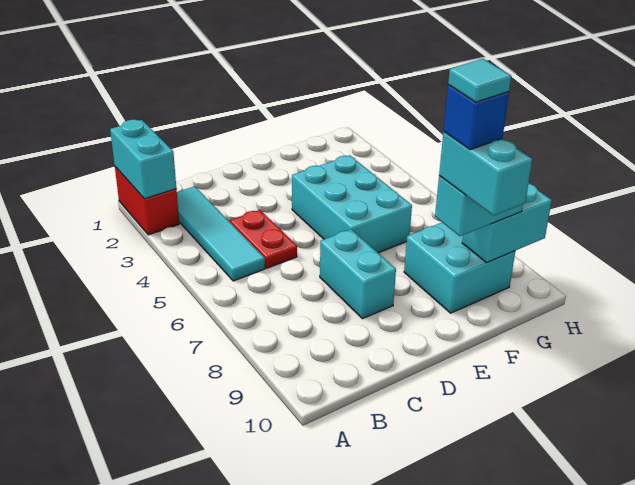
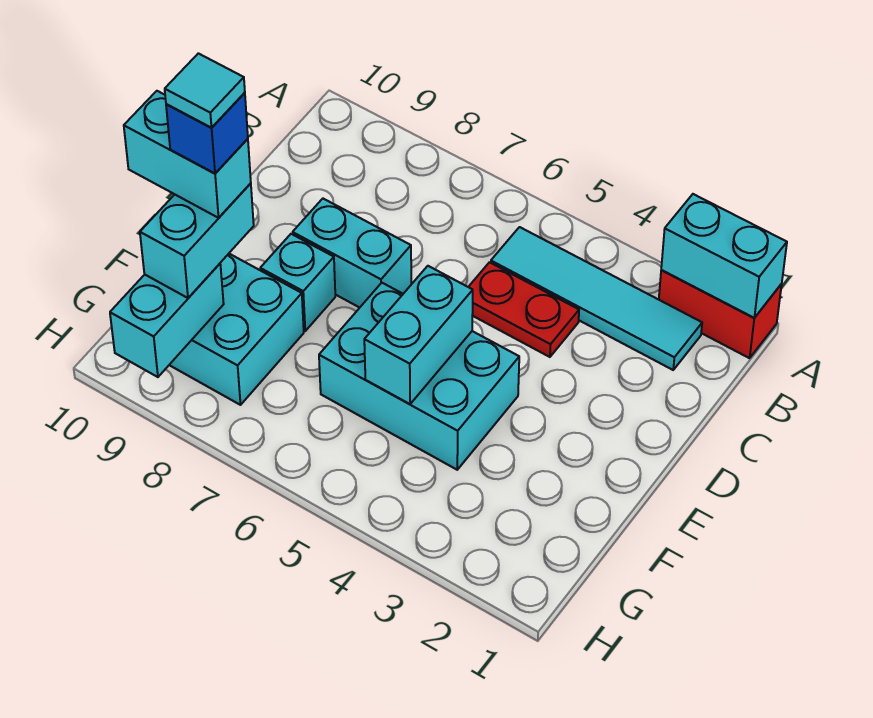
none -> cyan brick E5:F5 level 2
none -> cyan brick E8 level 1

